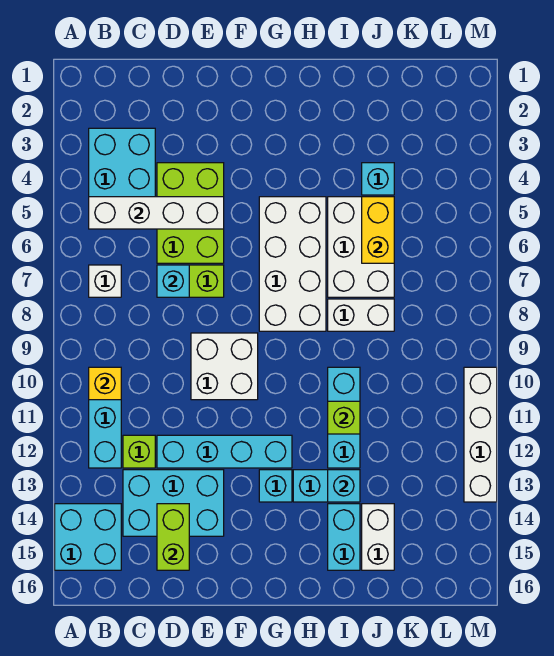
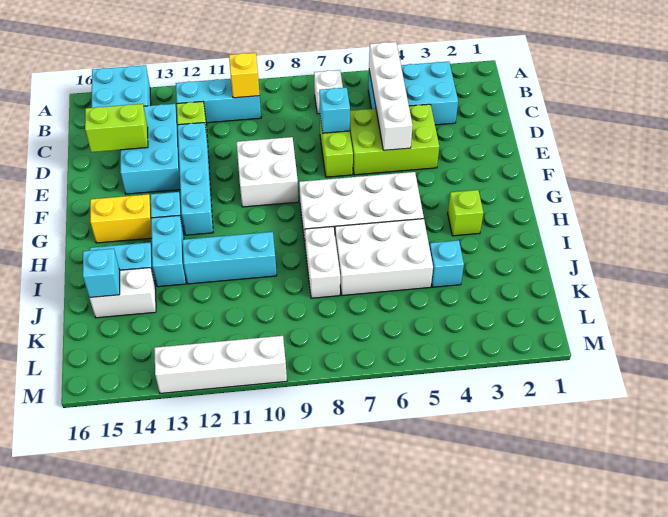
lime brick I11 level 2 -> lime brick H3 level 1
cyan brick I13 level 2 -> cyan brick J15 level 2
yellow brick J5:J6 level 2 -> yellow brick G14:G15 level 1

